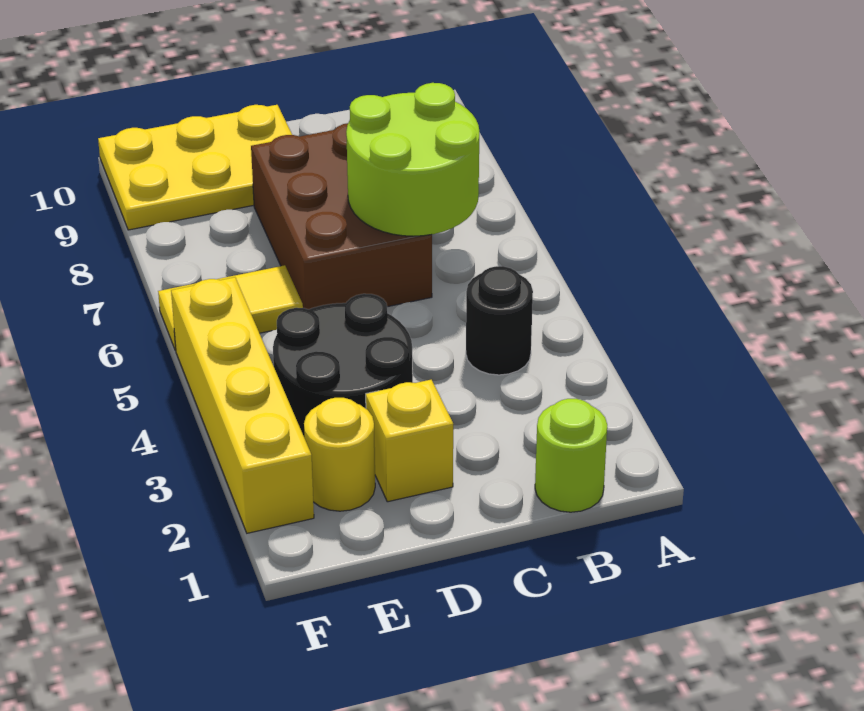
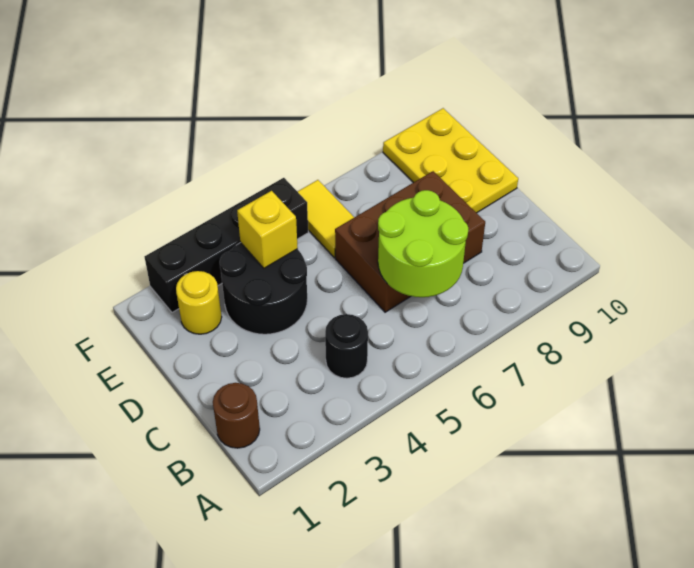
lime round brick B1 level 1 -> brown round brick B1 level 1
yellow brick D2 level 1 -> yellow brick E4 level 2
yellow brick F2:F5 level 1 -> black brick F2:F5 level 1

